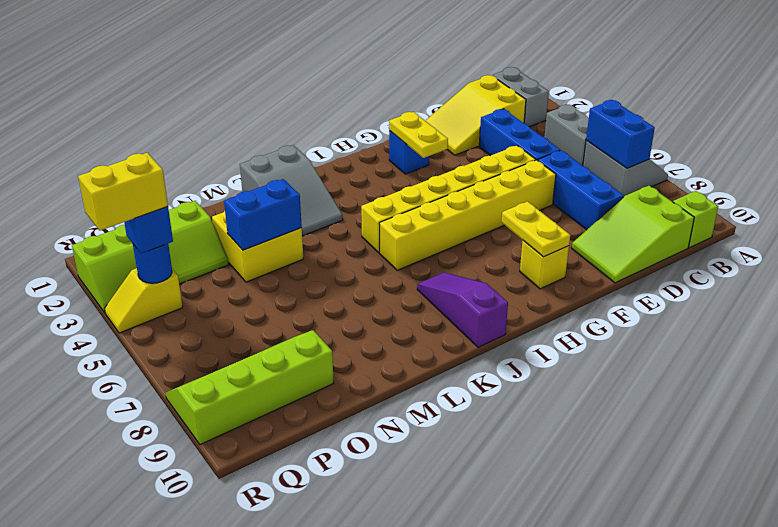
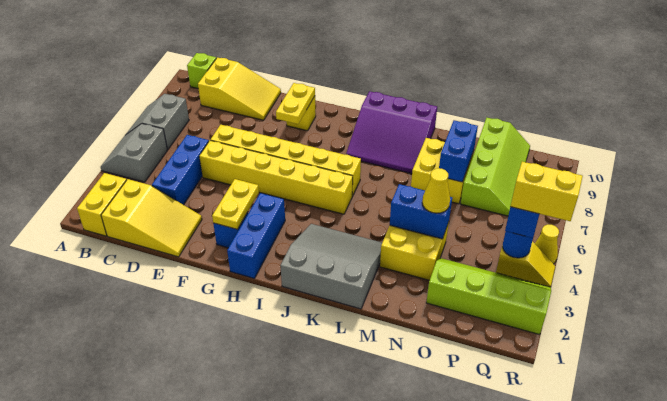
grey brick B1:B2 level 1 -> yellow brick B1:B2 level 1
blue brick B6:B7 level 2 -> blue brick N7:N8 level 2
lime slope C9:E10 level 1 top C -> yellow slope C9:E10 level 1 top C
blue brick D6:D8 level 1 -> blue brick H1:H3 level 1
purple slope J8:J10 level 1 top 10 -> purple slope J8:L10 level 1 top 10
grey slope K1:L3 level 1 top 1 -> grey slope J1:L3 level 1 top 1
none -> yellow brick M7:N8 level 1
none -> yellow cone N4 level 3
lime slope O8:R9 level 1 top 9 -> lime slope O7:P10 level 1 top O
none -> yellow cone R5 level 1

